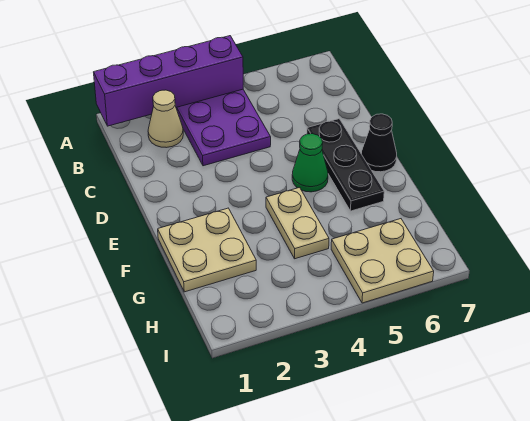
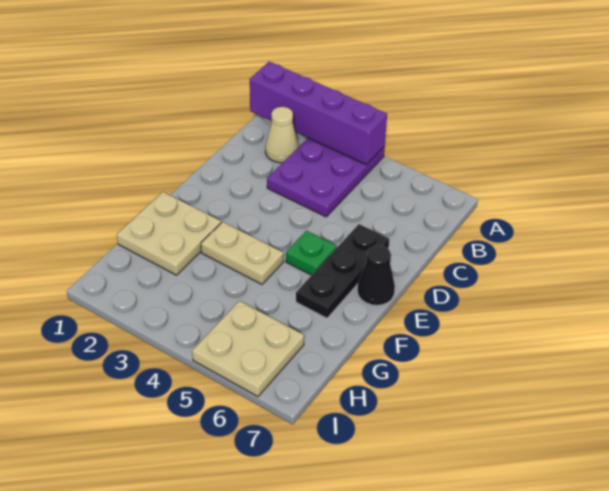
green cone E5 level 1 -> green plate E5 level 1
tan plate F4:G4 level 1 -> tan plate F3:F4 level 1

